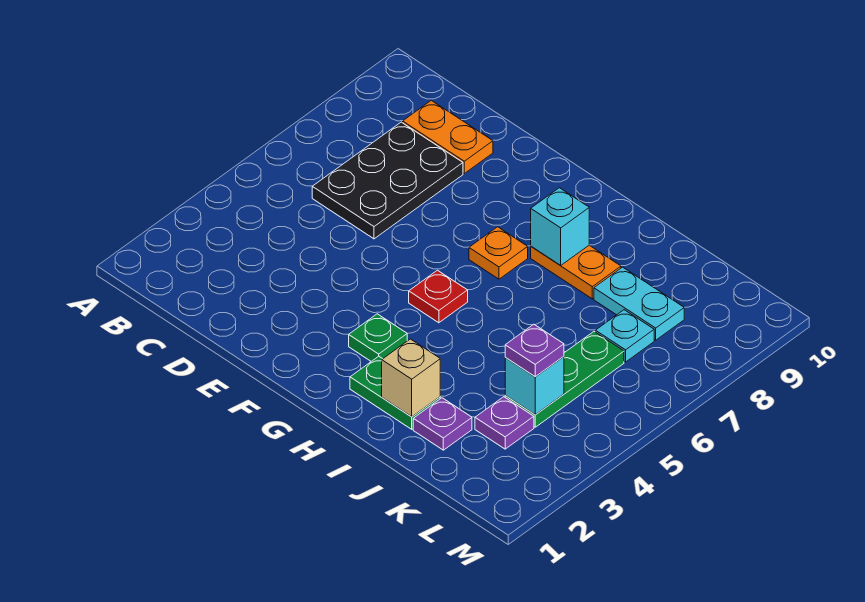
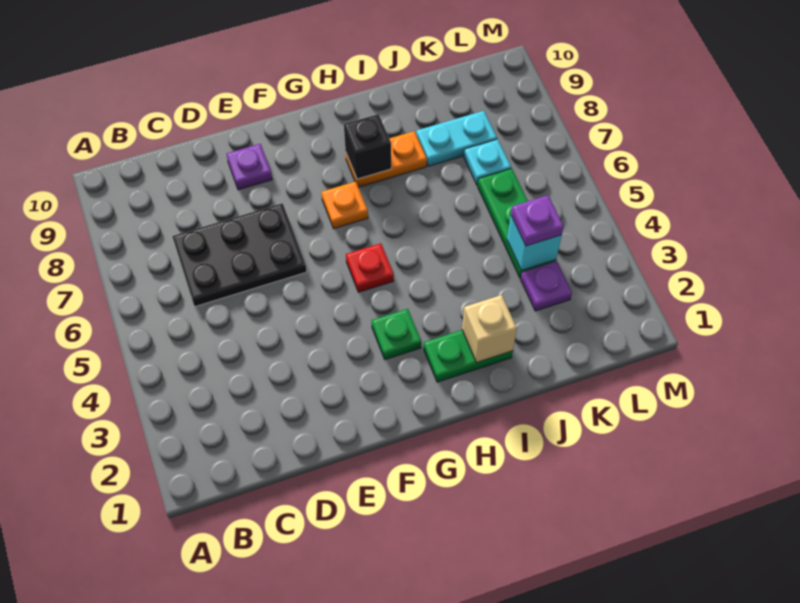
black plate C6:D8 level 1 -> black plate C6:E7 level 1
orange plate C9:D9 level 1 -> none
cyan brick H8 level 2 -> black brick H8 level 2
purple plate J2 level 1 -> purple plate E9 level 1

